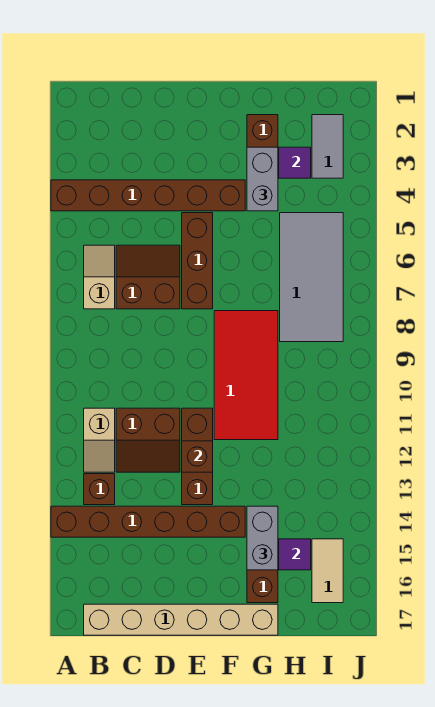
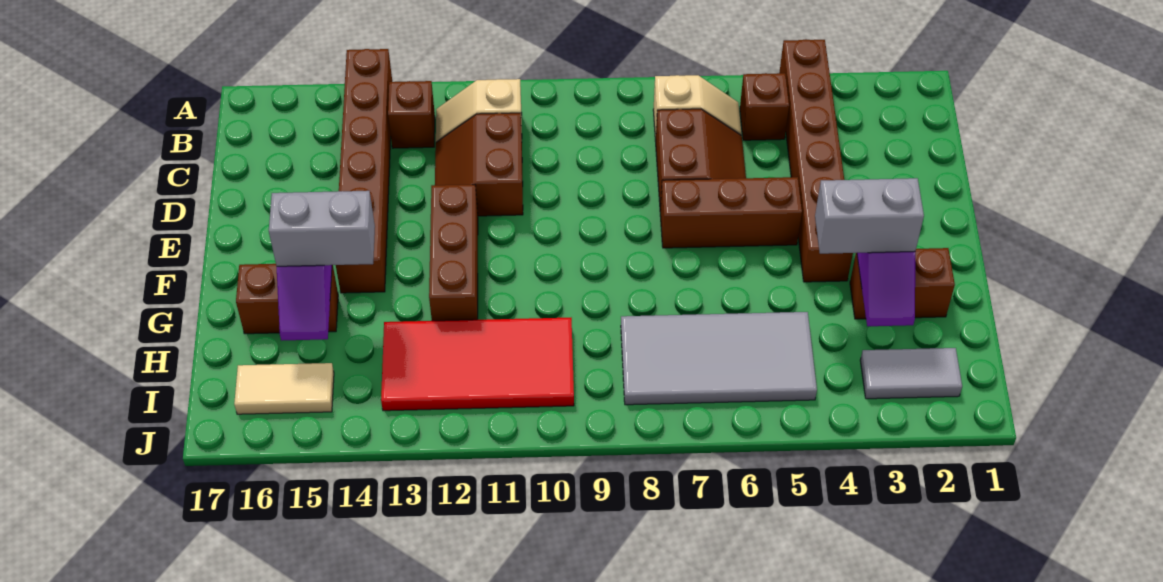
tan brick B17:G17 level 1 -> none
brown brick E11:E13 level 1 -> brown brick E12:G12 level 1
brown brick E12 level 2 -> brown brick B5 level 1
red tile F8:G11 level 1 -> red tile H10:I13 level 1

